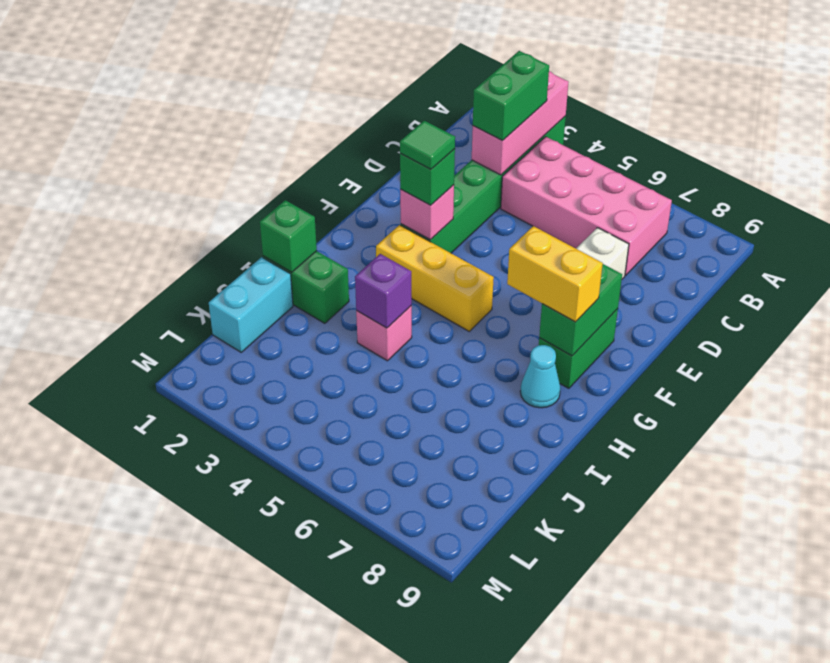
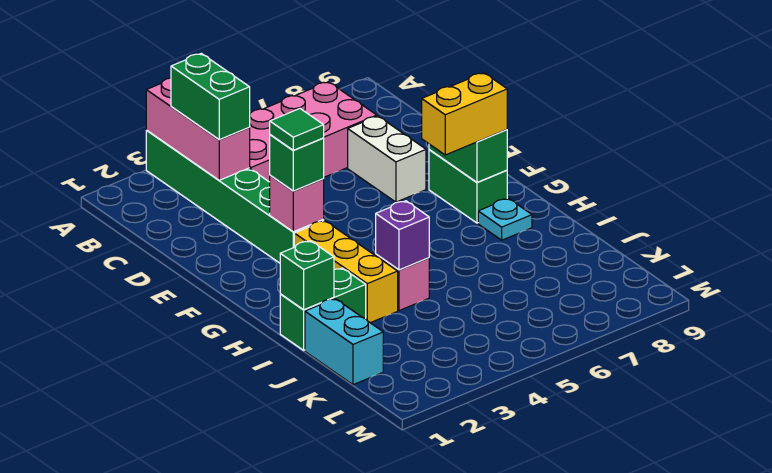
yellow brick G3:G5 level 1 -> yellow brick G3:I3 level 1
cyan cone H8 level 1 -> cyan plate H8 level 1

